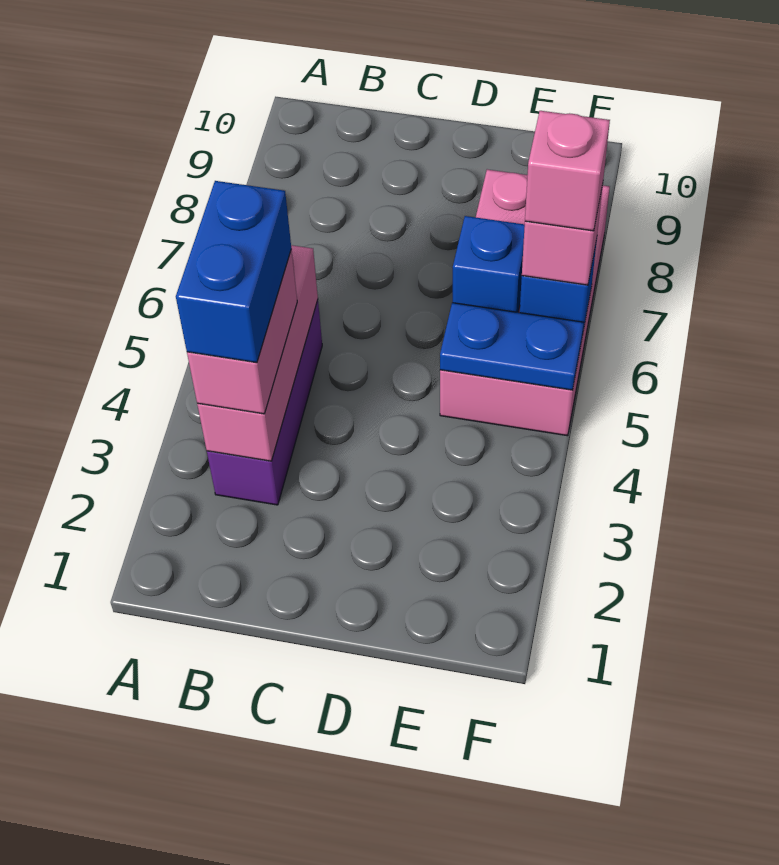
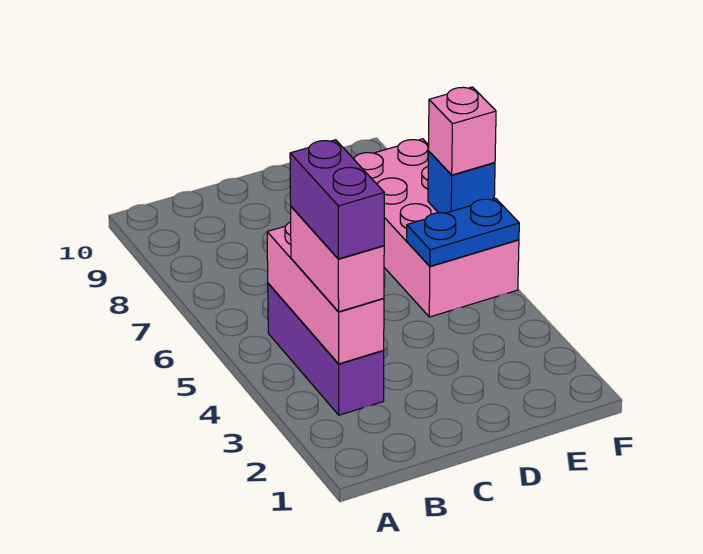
blue brick B3:B4 level 4 -> purple brick B3:B4 level 4
blue brick E6 level 2 -> none
pink brick F6 level 4 -> none

